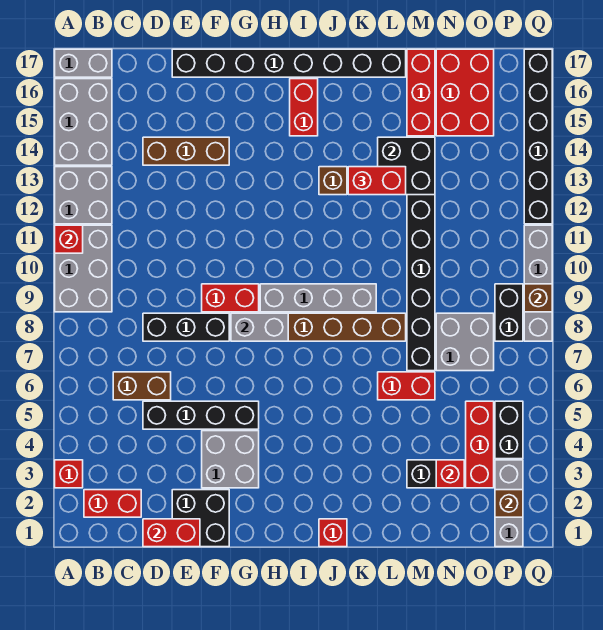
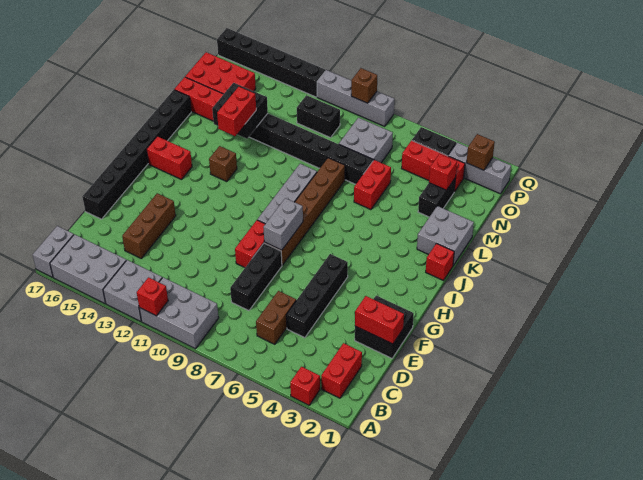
red brick D1:E1 level 2 -> red brick E1:E2 level 2
grey brick F3:G4 level 1 -> grey brick K1:L2 level 1
black brick P8:P9 level 1 -> black brick O10:O11 level 1

